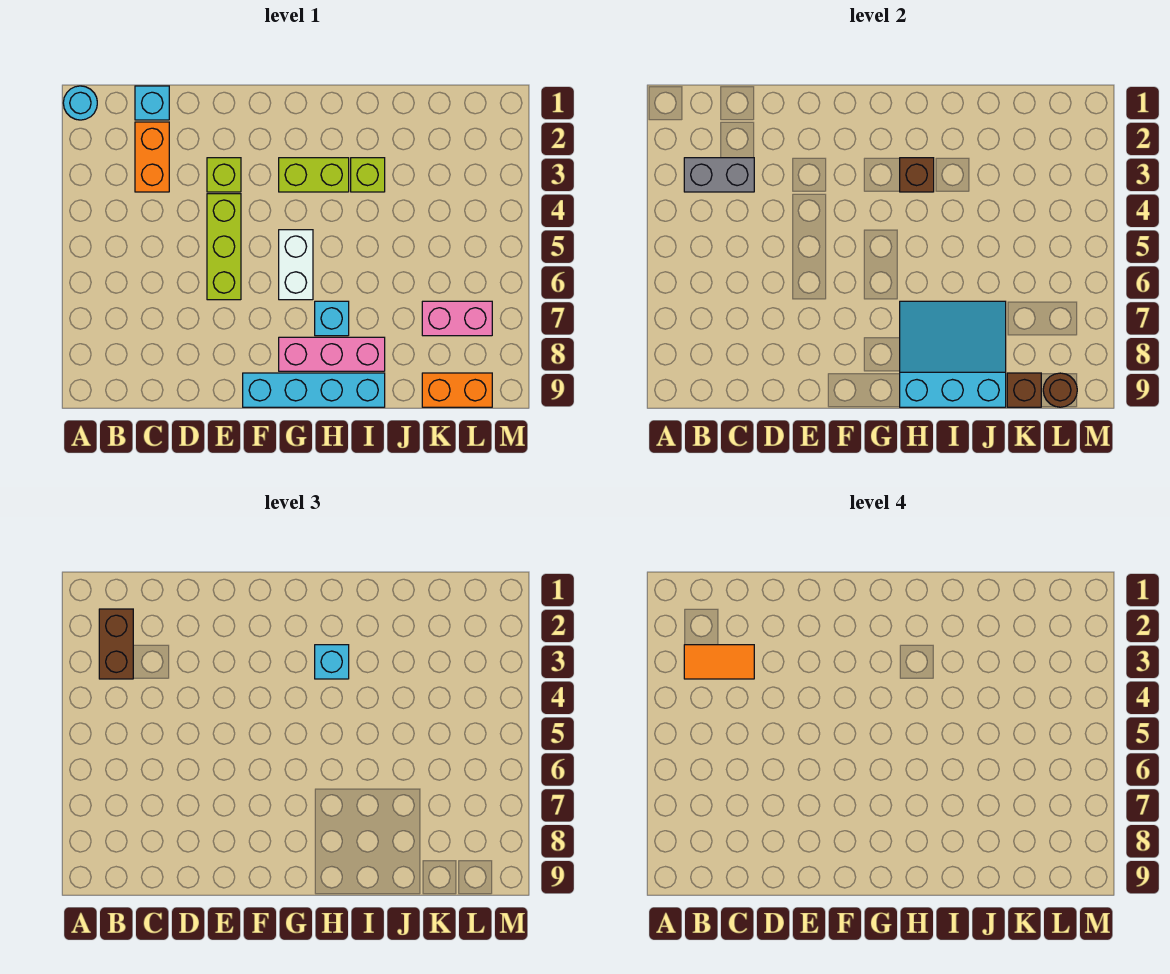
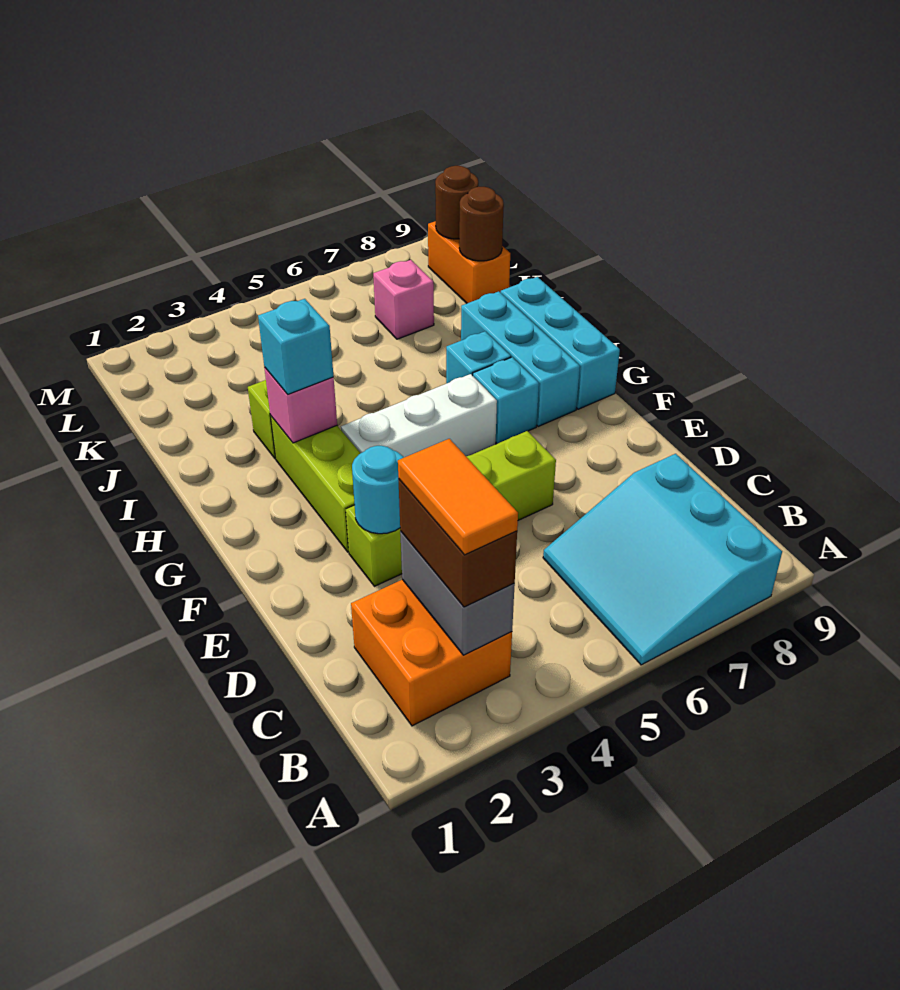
cyan round brick A1 level 1 -> cyan round brick E3 level 2
brown brick B2:B3 level 3 -> brown brick B3:C3 level 3
cyan brick C1 level 1 -> cyan brick G7 level 1
orange brick C2:C3 level 1 -> orange brick B2:C3 level 1
cyan brick F9:I9 level 1 -> cyan brick G9:I9 level 1
lime brick G3:H3 level 1 -> lime brick F3:H3 level 1
white brick G5:G6 level 1 -> white brick G4:G6 level 1
pink brick G8:I8 level 1 -> cyan brick G8:I8 level 1
brown brick H3 level 2 -> pink brick H3 level 2
cyan slope H7:J9 level 2 top 9 -> cyan slope A6:C8 level 1 top 8
pink brick K7:L7 level 1 -> pink brick K7 level 1
brown brick K9 level 2 -> brown round brick K9 level 2

